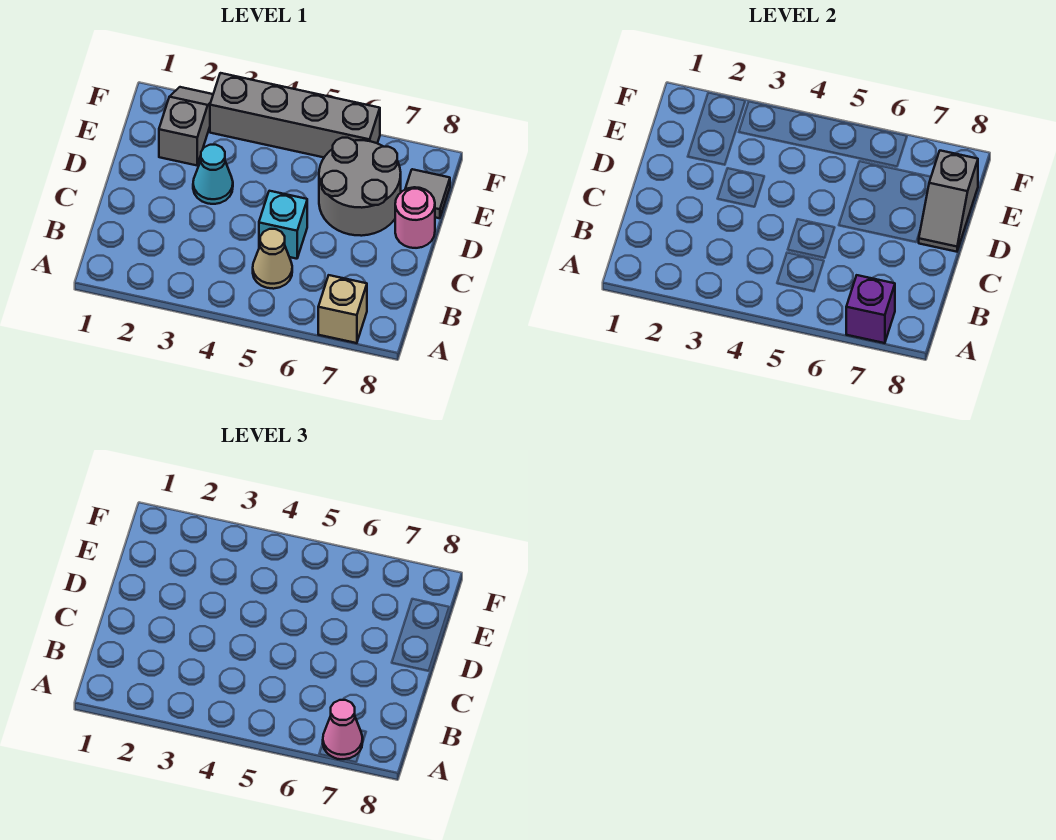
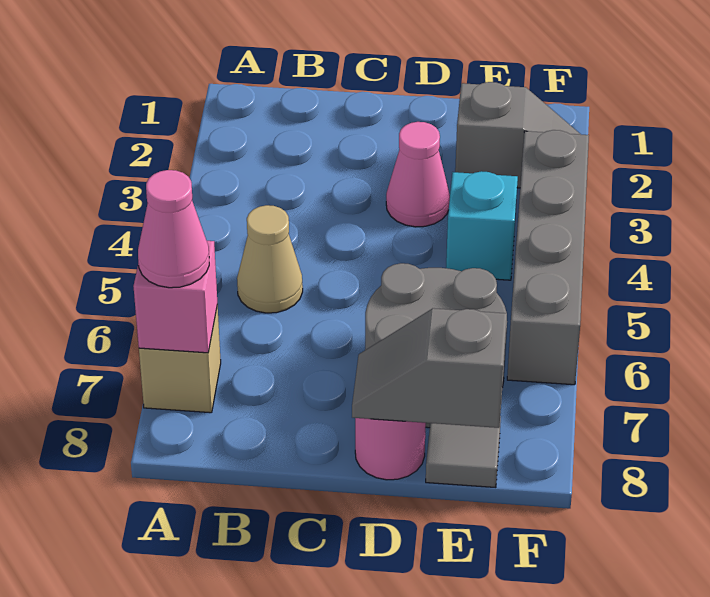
purple brick A7 level 2 -> pink brick A7 level 2
cyan brick C5 level 1 -> cyan brick E4 level 1
cyan cone D3 level 1 -> pink cone D3 level 1

